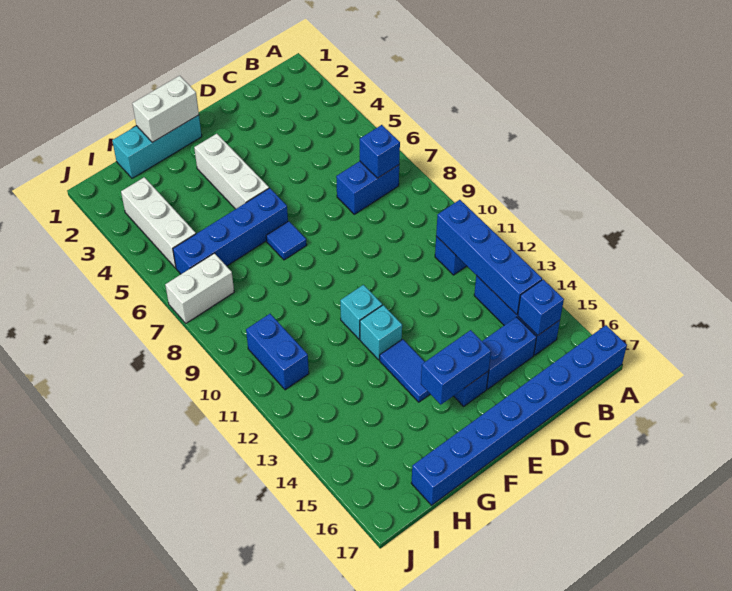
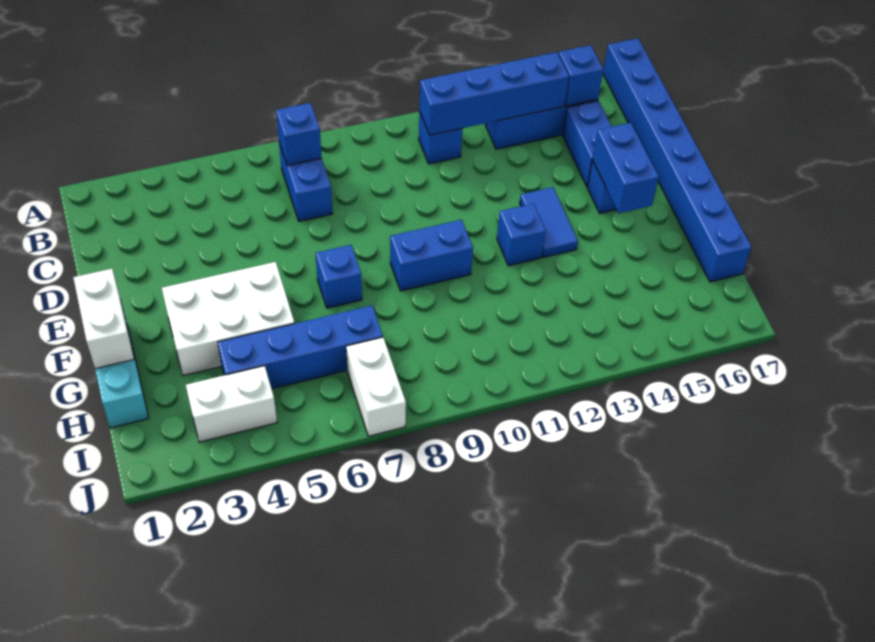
white brick F3:F5 level 1 -> white brick F3:G5 level 1
blue brick F6:I6 level 1 -> blue brick H4:H7 level 1
blue tile F7 level 1 -> blue brick F7 level 1
cyan brick F11 level 1 -> none
cyan brick F12 level 1 -> blue brick F12 level 1
blue tile F13:F14 level 1 -> blue tile E13:F13 level 1
white brick I3:I5 level 1 -> white brick I3:I4 level 1
blue brick I10:I11 level 1 -> blue brick F9:F10 level 1

